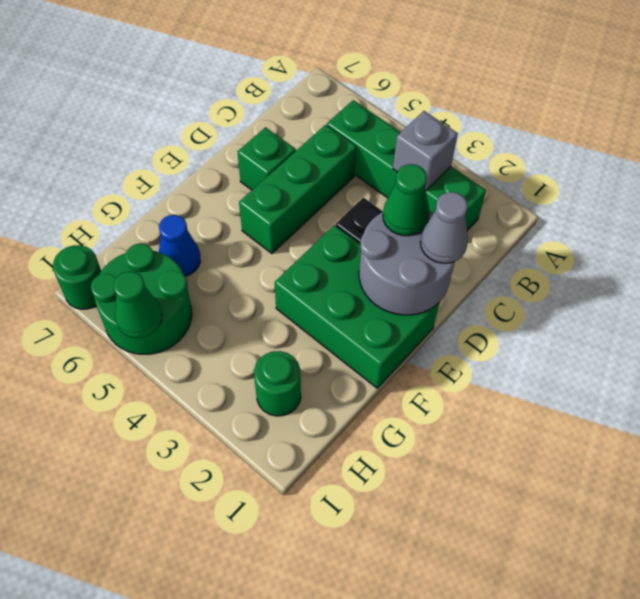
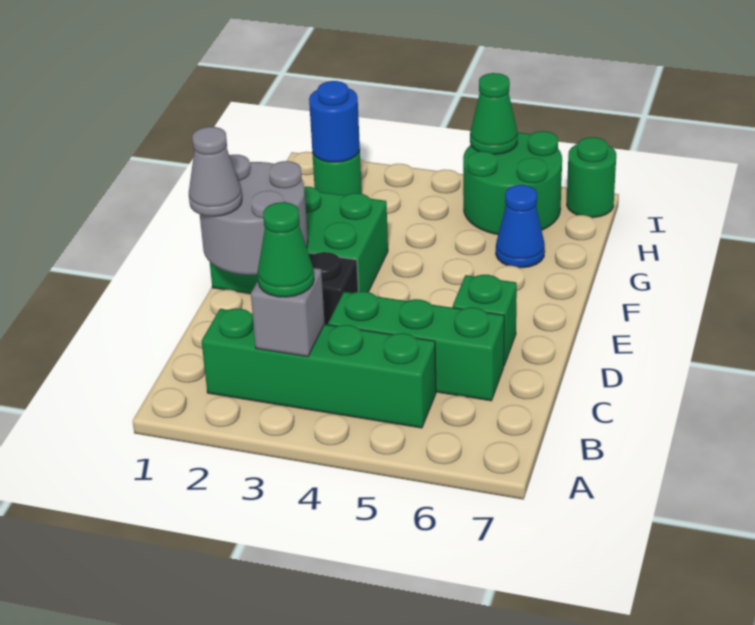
green brick C5:E5 level 1 -> green brick C4:C6 level 1
green cone D2 level 3 -> green cone B3 level 3
none -> blue round brick H2 level 2

